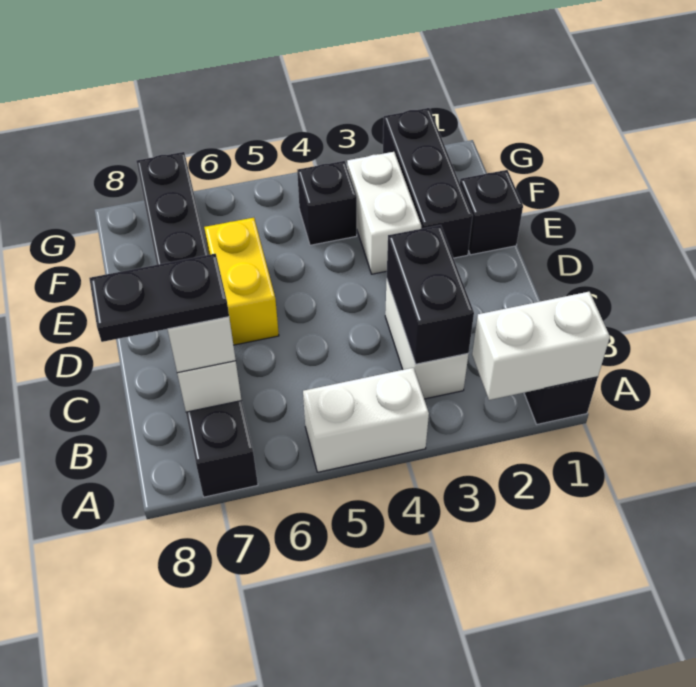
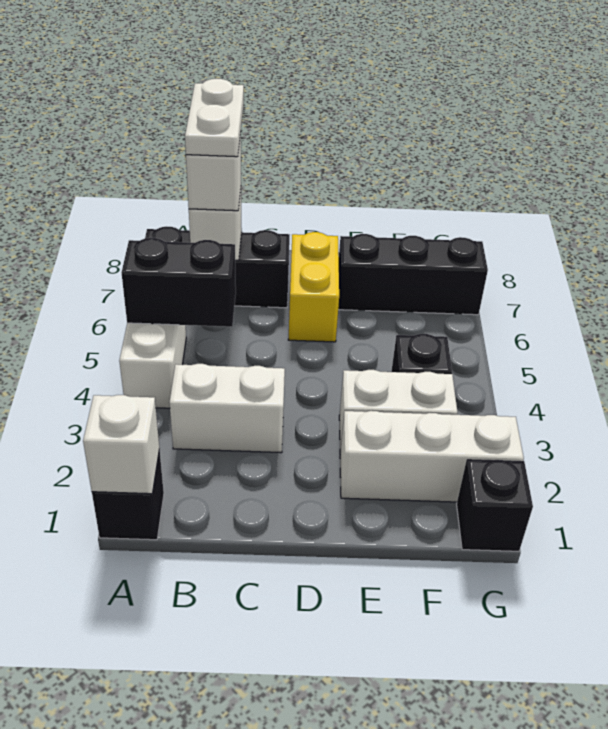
white brick A1:A2 level 2 -> white brick A1 level 2
black brick B3:C3 level 2 -> black brick A5:B5 level 2
black plate B7:B8 level 4 -> white plate B7:B8 level 4
yellow brick D6:E6 level 1 -> yellow brick D6:D7 level 1
black brick E1 level 1 -> black brick G1 level 1
black brick E2:G2 level 1 -> white brick E2:G2 level 1

